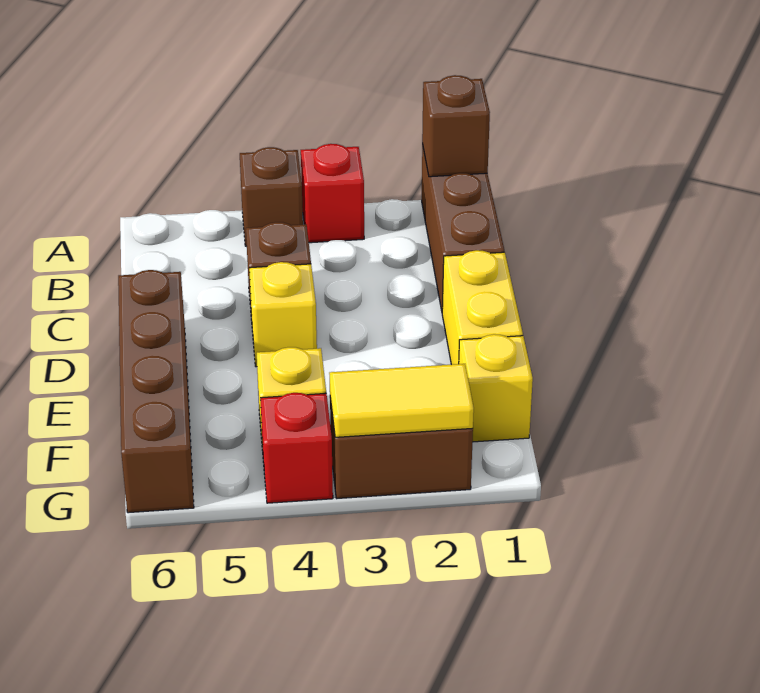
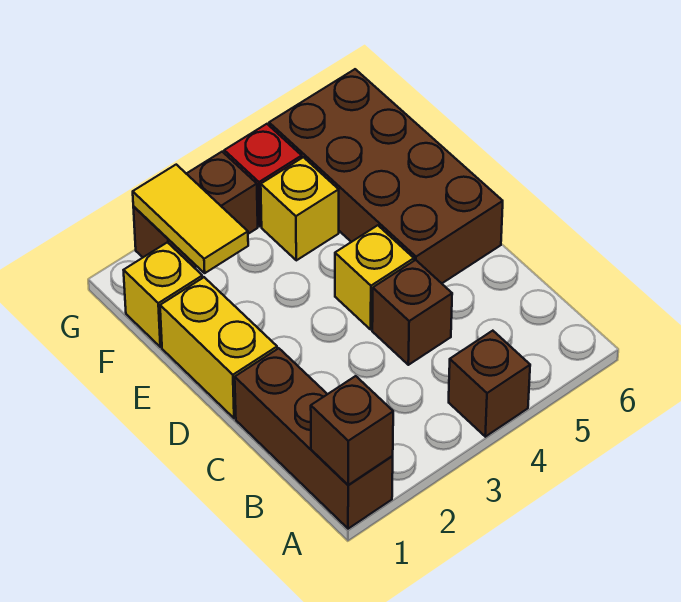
red brick A3 level 1 -> none
brown brick D6:G6 level 1 -> brown brick D5:G6 level 1
yellow tile G2:G3 level 2 -> yellow tile F2:G2 level 2

